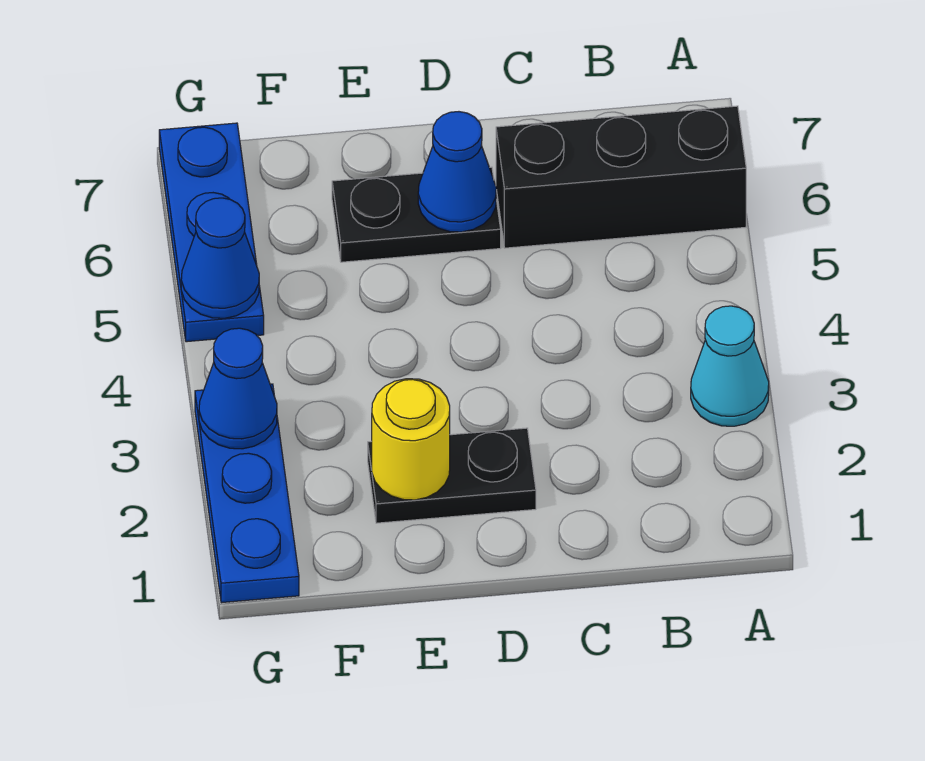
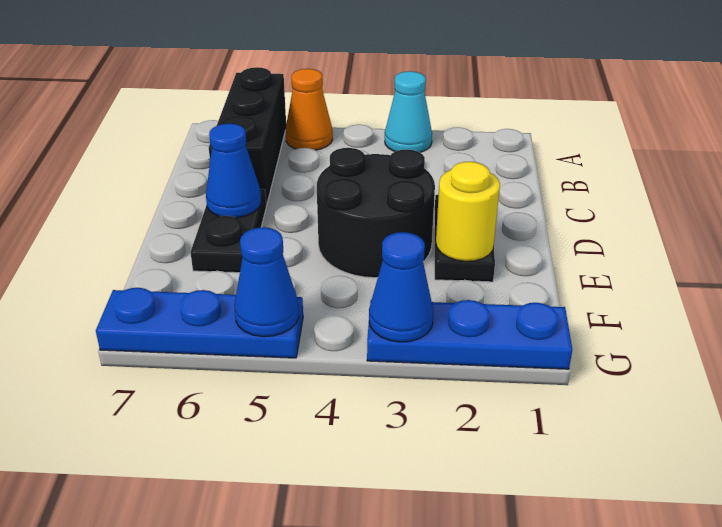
none -> orange cone A5 level 1
none -> black round brick D3:E4 level 1

